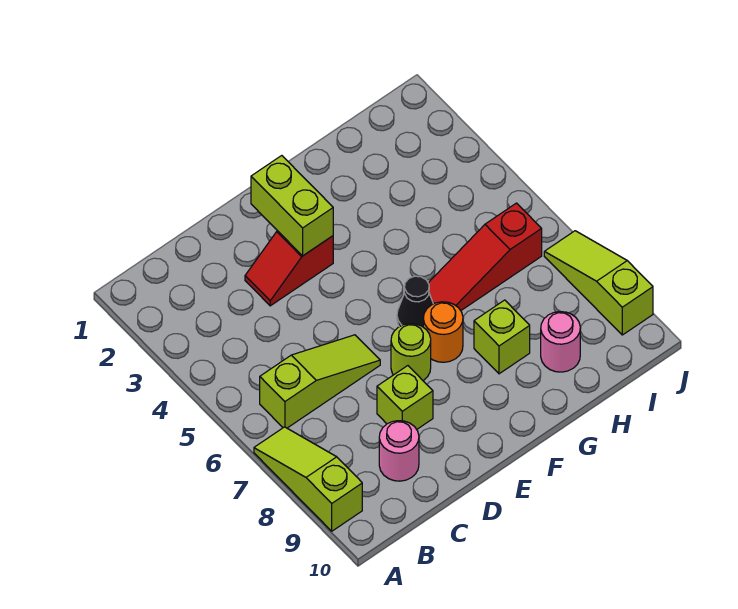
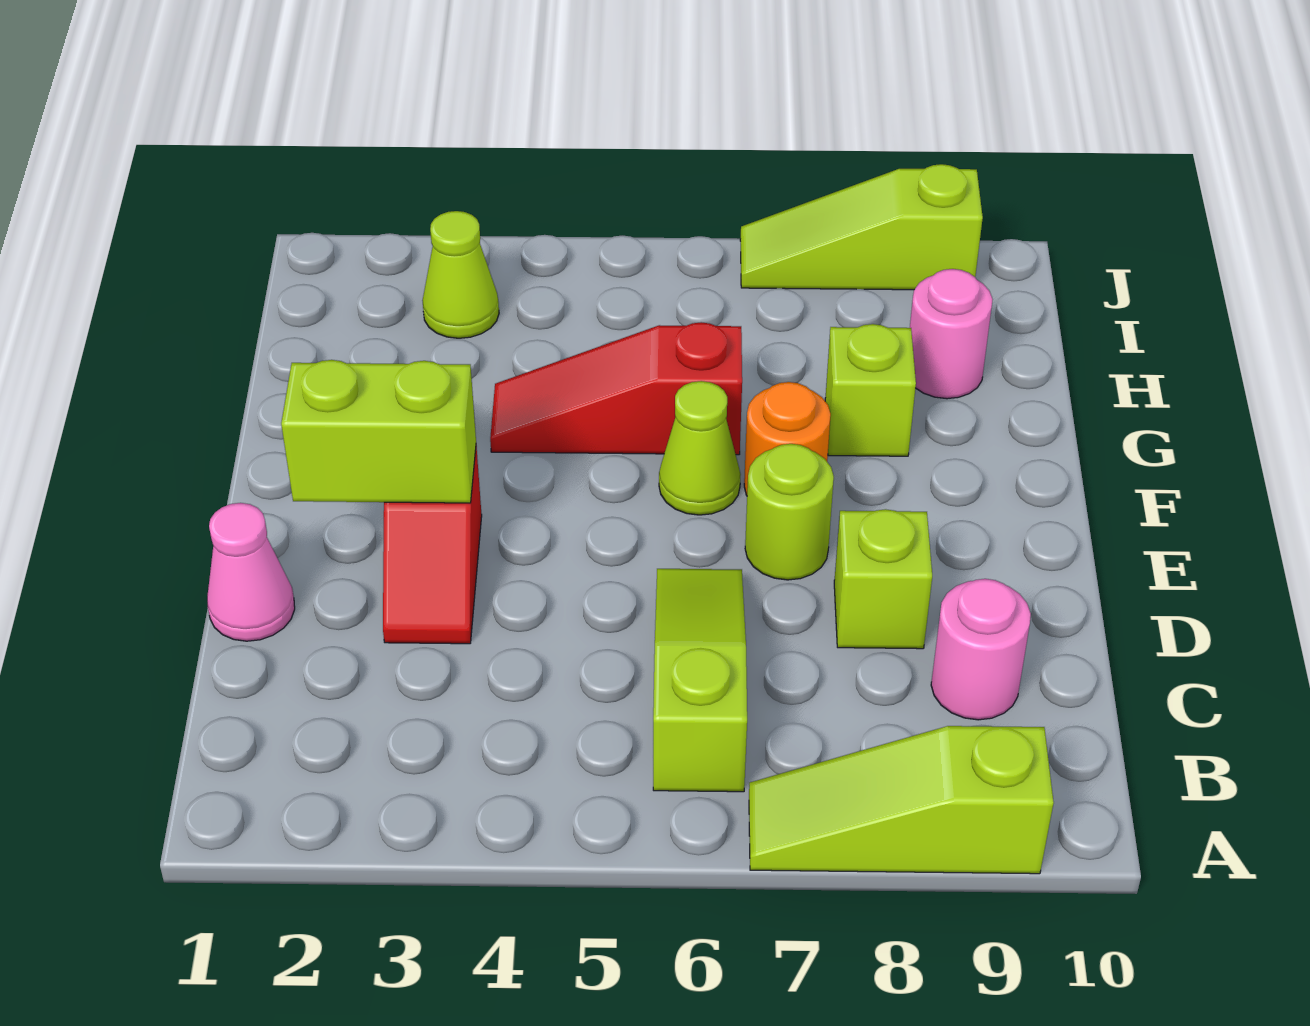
none -> pink cone D1 level 1
black cone F6 level 1 -> lime cone F6 level 1
red slope G6:I6 level 1 top I -> red slope G4:G6 level 1 top 6
none -> lime cone I3 level 1

